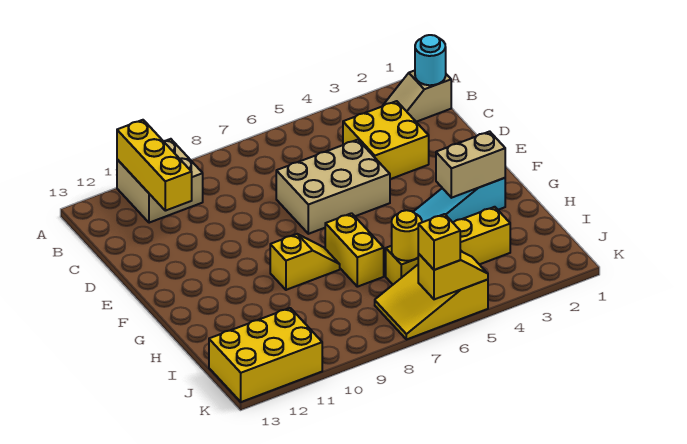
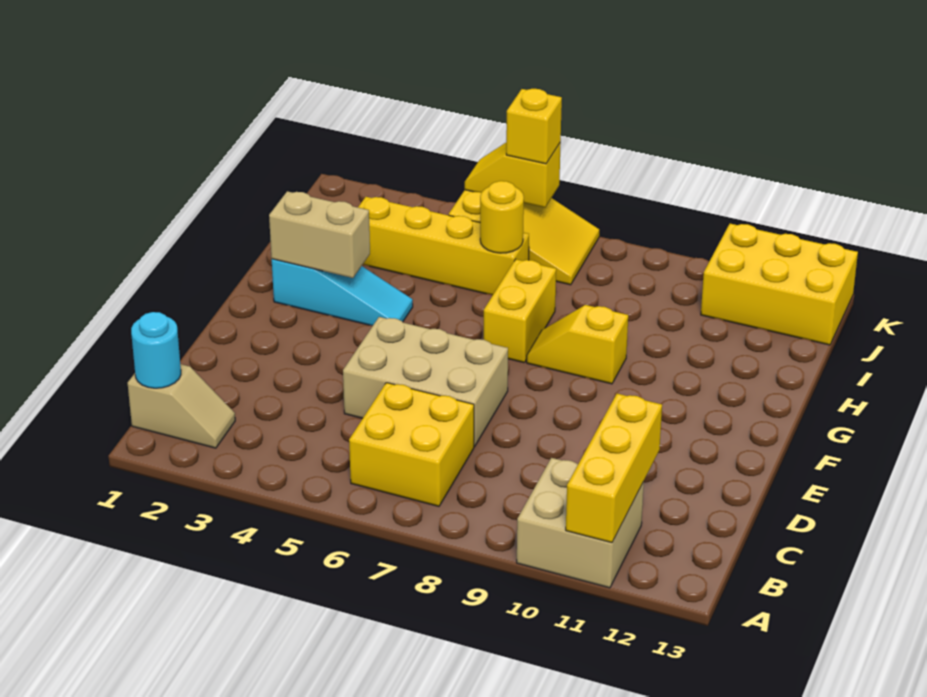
yellow brick C3:D4 level 1 -> yellow brick B6:C7 level 1

